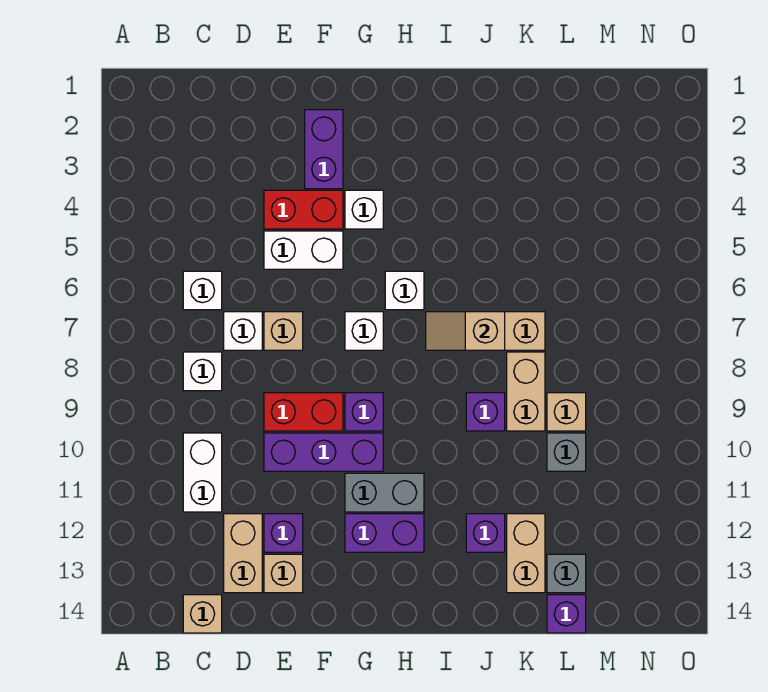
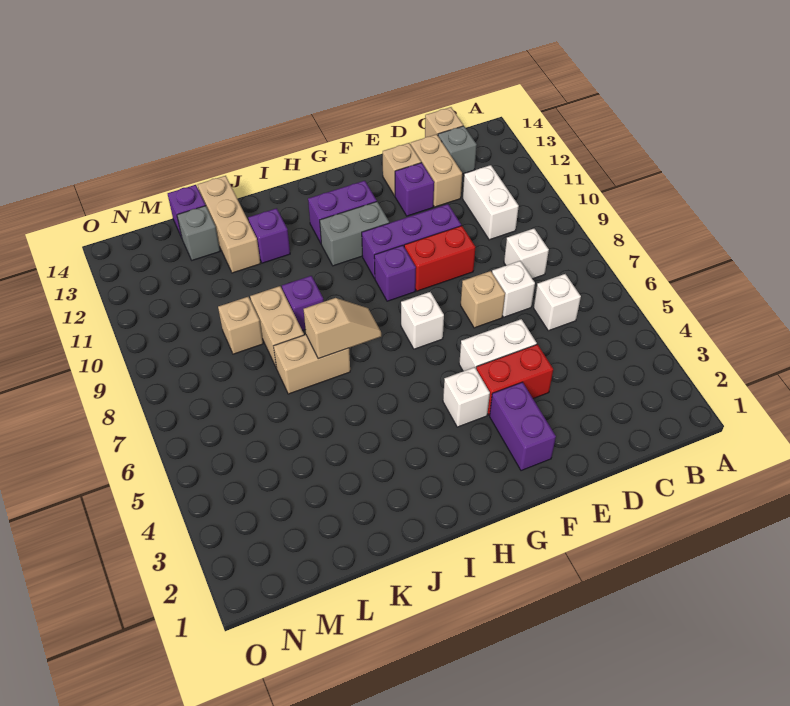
white brick H6 level 1 -> none
tan brick K12:K13 level 1 -> tan brick K12:K14 level 1
grey brick L10 level 1 -> grey brick C13 level 1

